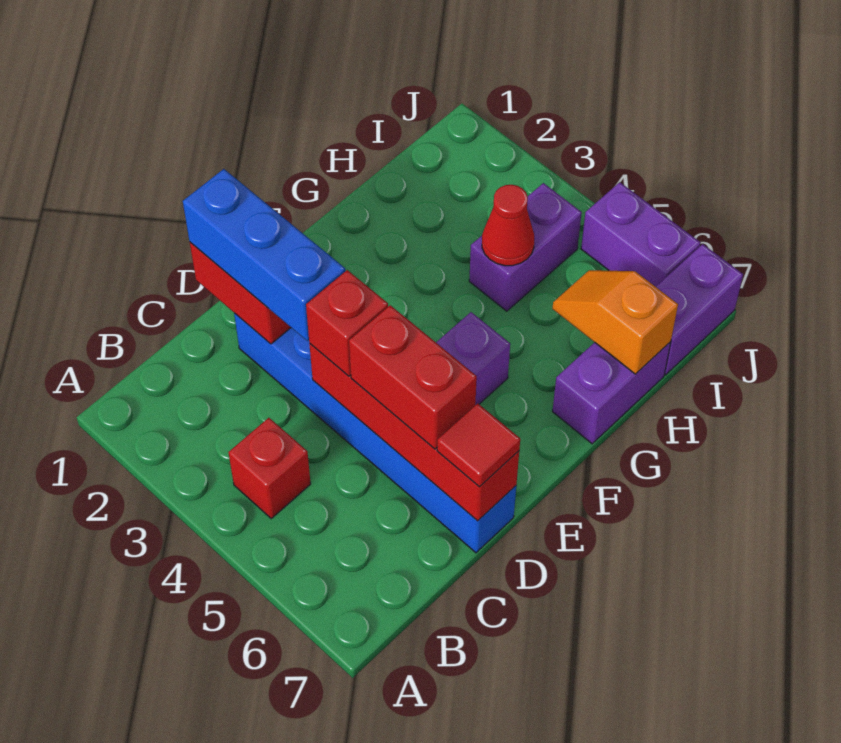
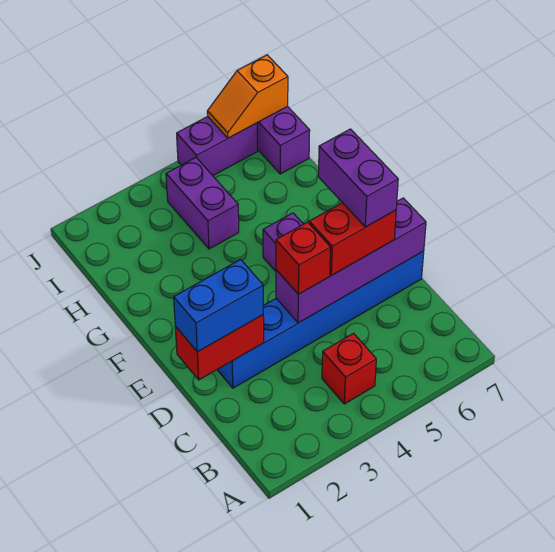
blue brick D1:D3 level 3 -> blue brick D1:D2 level 3
red brick D4:D7 level 2 -> purple brick D4:D7 level 2
red tile D7 level 3 -> none
purple brick G7:H7 level 1 -> purple brick D6:E6 level 4
red cone H4 level 2 -> none
orange slope H6:H7 level 2 top 7 -> orange slope J6:J7 level 2 top 7

